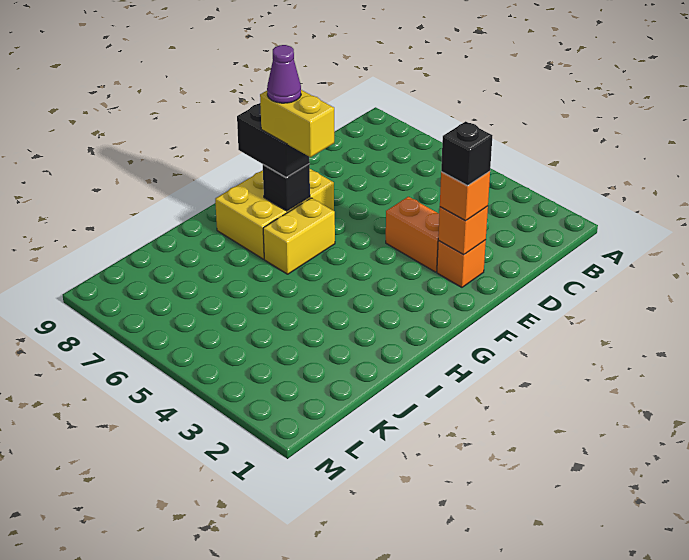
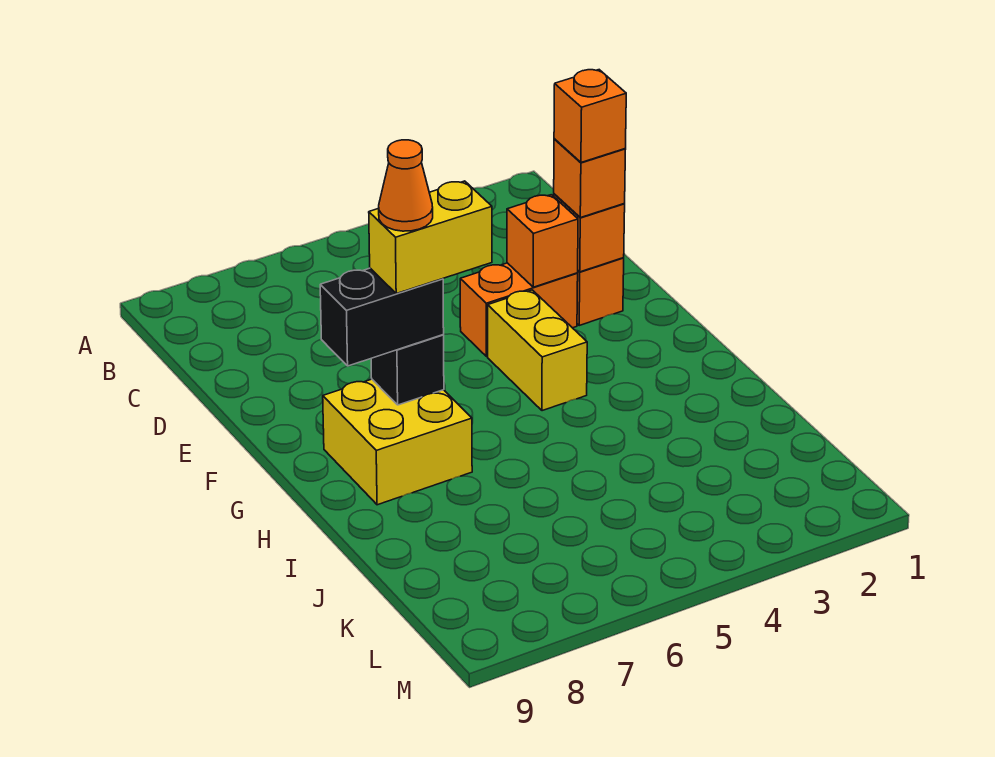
black brick E2 level 4 -> orange brick E2 level 4
none -> orange brick E3 level 2
yellow brick F7:H8 level 1 -> yellow brick G7:H8 level 1
yellow brick G6:H6 level 1 -> yellow brick F4:G4 level 1
purple cone G7 level 5 -> orange cone G7 level 5

